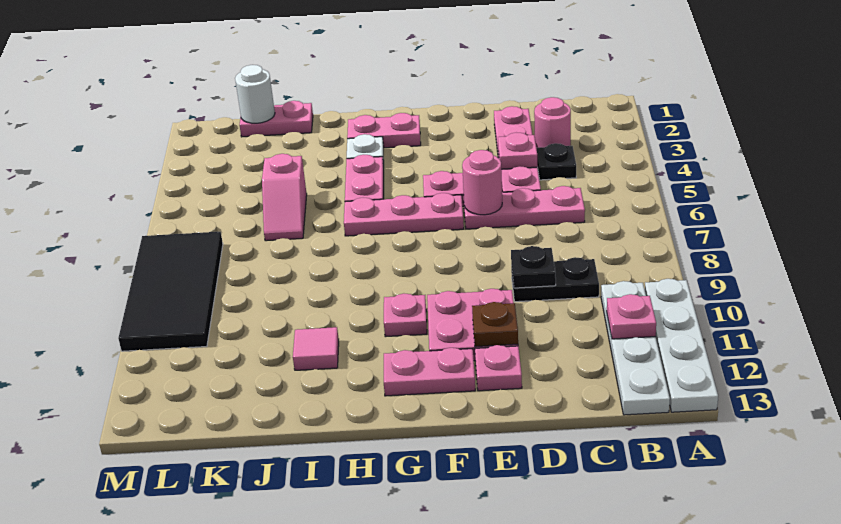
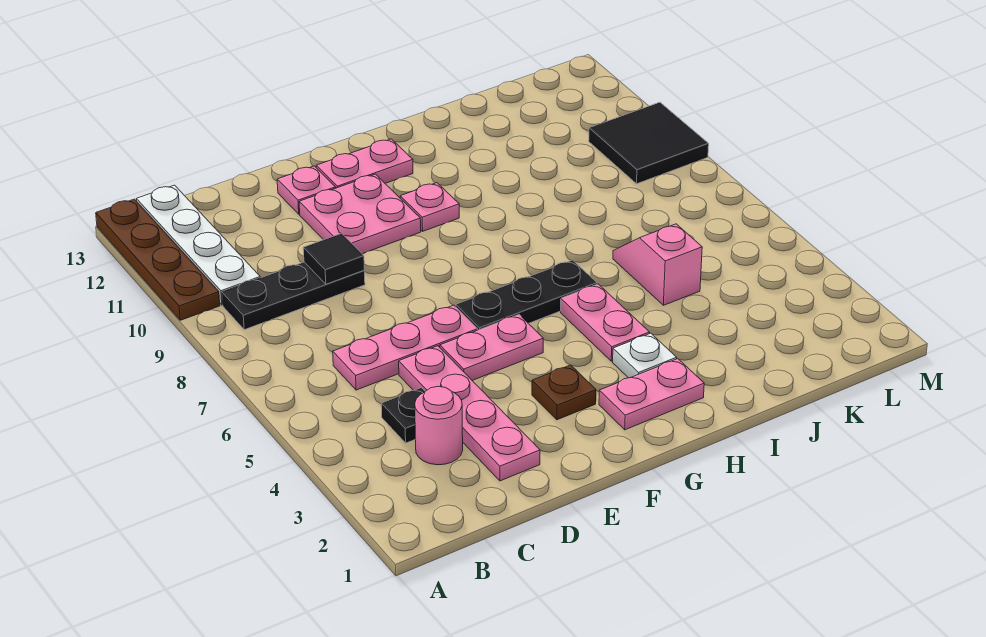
white plate A10:A13 level 1 -> brown plate A10:A13 level 1
pink plate B11 level 2 -> none
black plate C9:D9 level 1 -> black plate B9:D9 level 1
pink plate D4 level 2 -> none
black plate D9 level 2 -> black tile D9 level 2
pink round brick E6 level 2 -> none
brown plate E11 level 2 -> brown plate F3 level 1
pink plate F6:H6 level 1 -> black plate F6:H6 level 1
pink tile I11 level 1 -> none
pink plate J1:K1 level 1 -> none
white round brick K1 level 2 -> none
black tile L7:M10 level 1 -> black tile L9:M10 level 1

